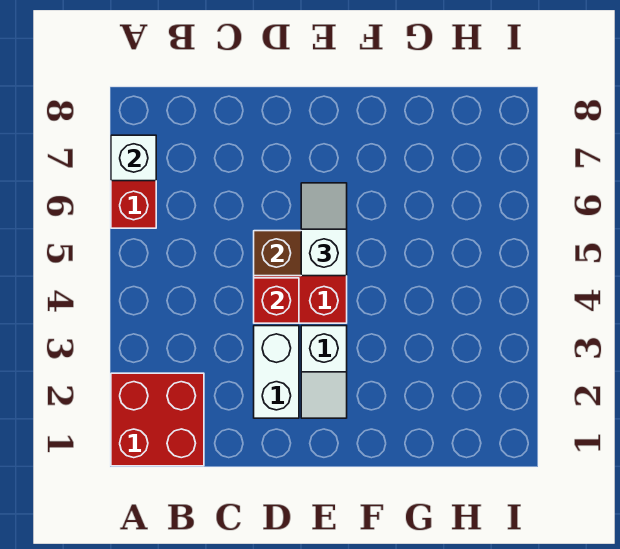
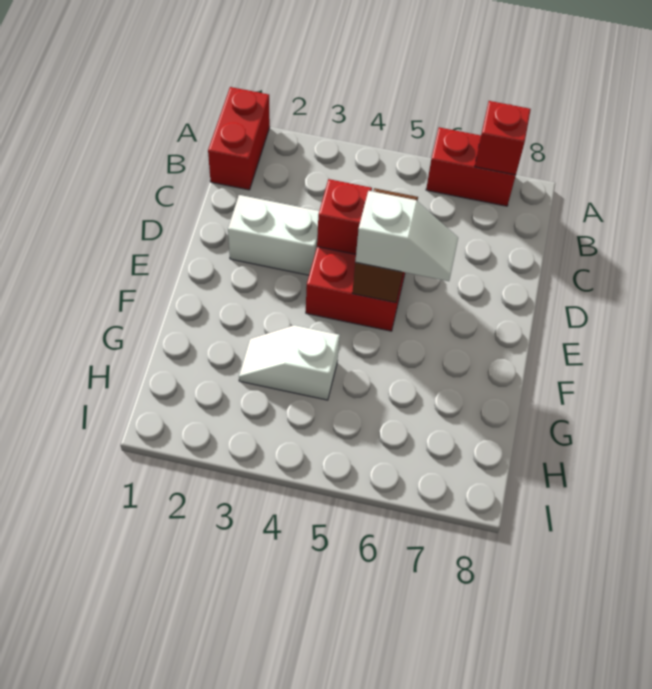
red brick A1:B2 level 1 -> red brick A1:B1 level 1
white brick A7 level 2 -> red brick A7 level 2
white slope E2:E3 level 1 top 3 -> white slope G3:G4 level 1 top 4

